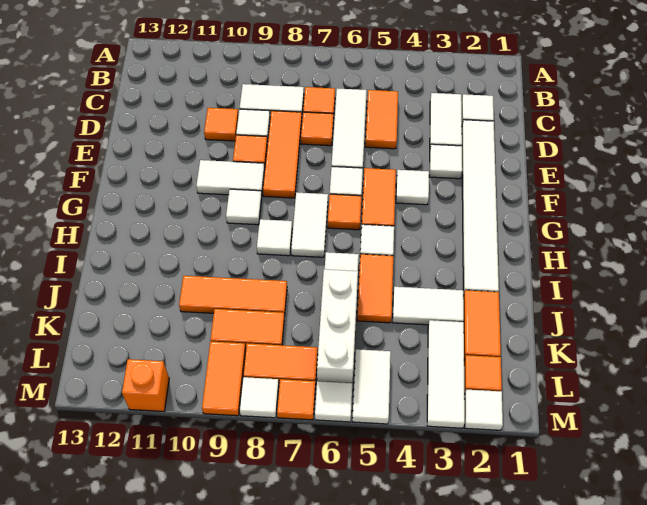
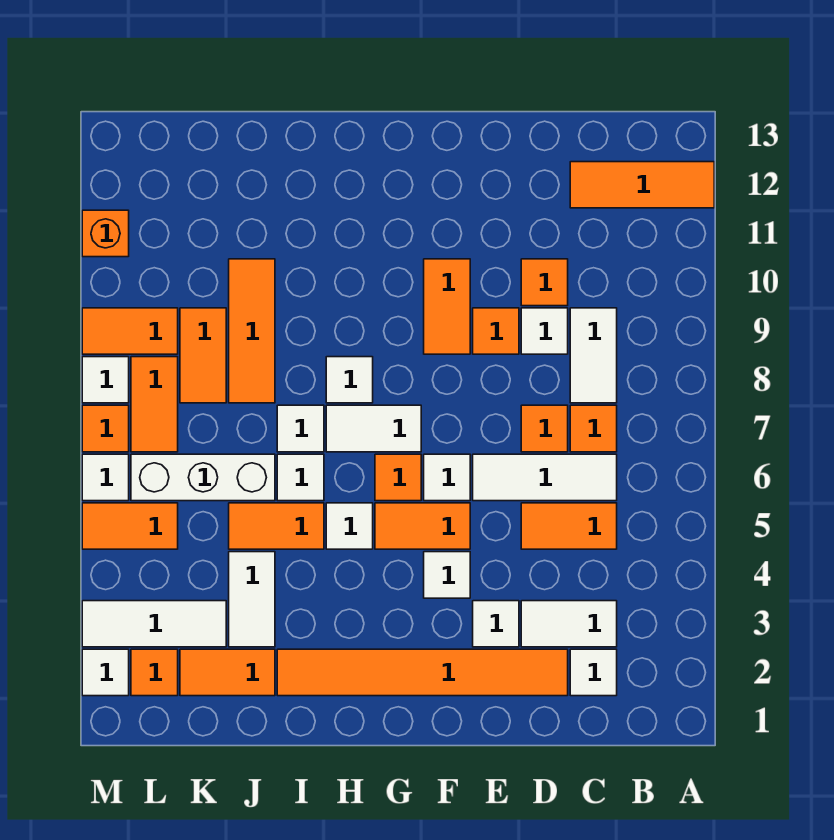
white tile D2:I2 level 1 -> orange tile D2:I2 level 1
orange tile D8:F8 level 1 -> orange tile A12:C12 level 1
white tile F9:F10 level 1 -> orange tile F9:F10 level 1
white tile G9 level 1 -> white tile I7 level 1
white tile L5:M5 level 1 -> orange tile L5:M5 level 1

